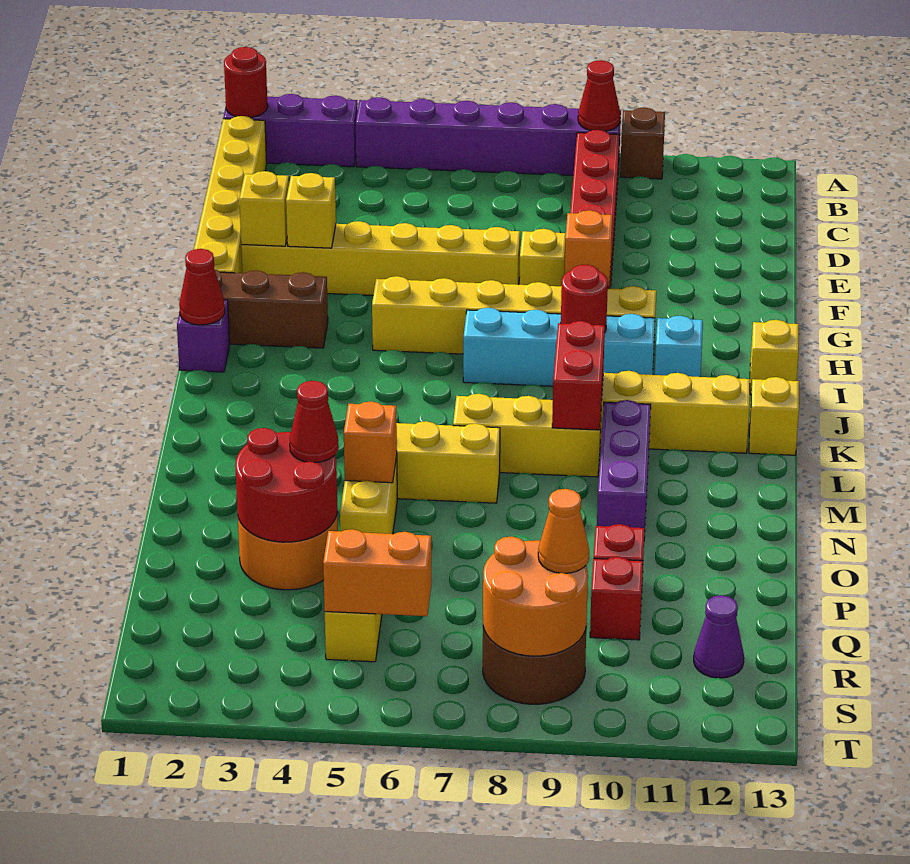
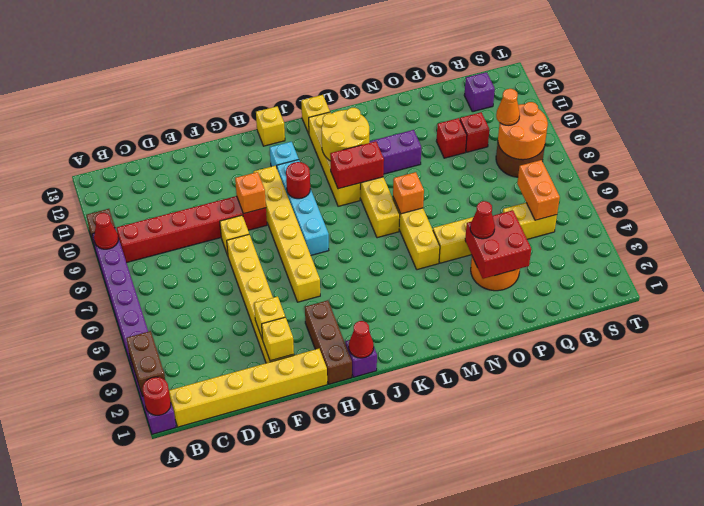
none -> brown brick A2:A3 level 2
none -> yellow round brick K10:L11 level 2
orange brick N5 level 2 -> orange brick M7 level 2
red round brick O3:P4 level 2 -> red brick O3:P4 level 2
purple cone R12 level 1 -> purple brick R12 level 1

